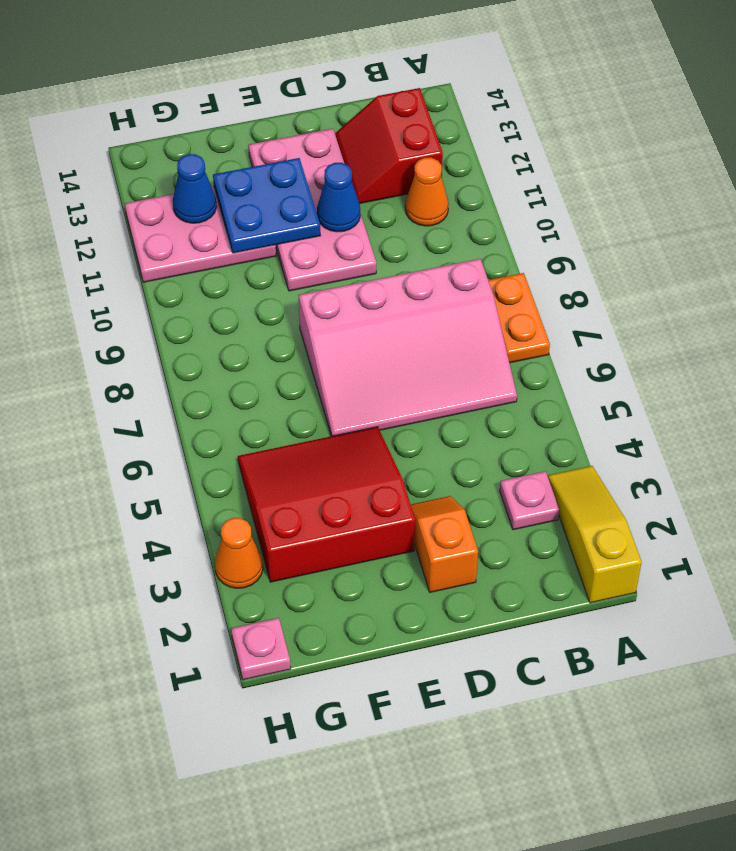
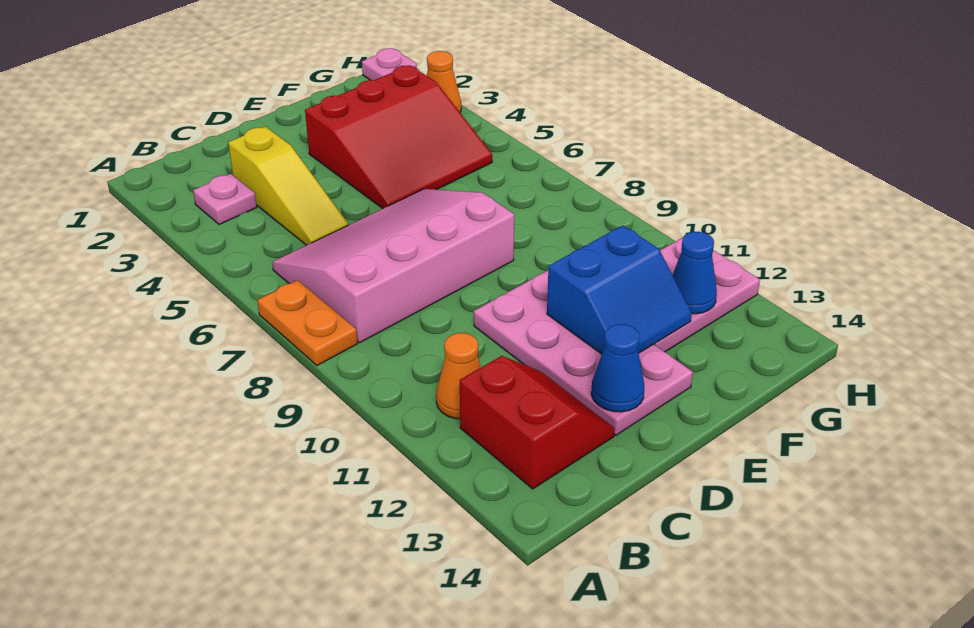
yellow slope A1:A3 level 1 top 1 -> yellow slope C3:C5 level 1 top 3
orange slope D2:D3 level 1 top 2 -> none
blue cone D11 level 2 -> blue cone D13 level 2
blue plate E11:F12 level 2 -> blue slope E11:F12 level 2 top 11

